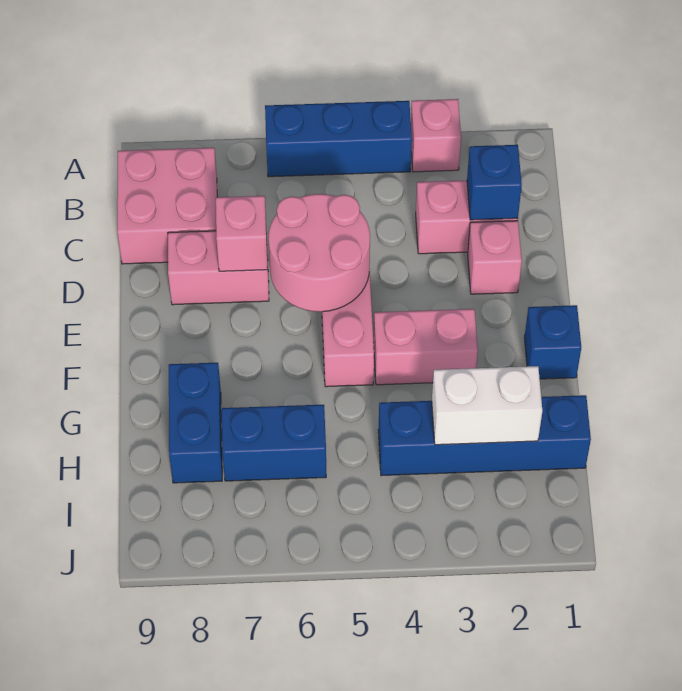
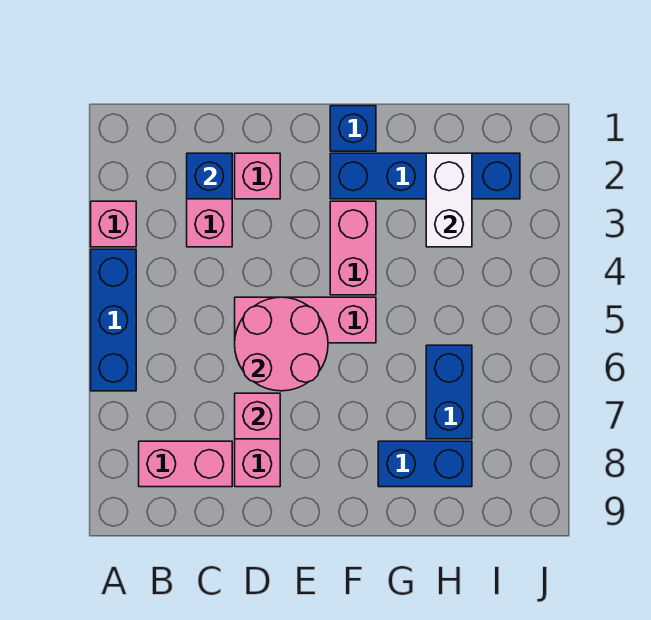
pink brick B8:C9 level 1 -> pink brick B8:C8 level 1
blue brick H1:H4 level 1 -> blue brick F2:I2 level 1

